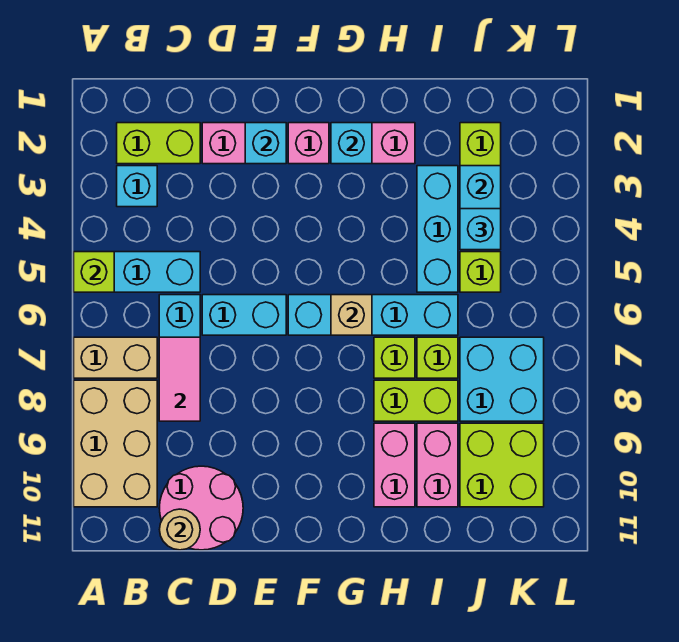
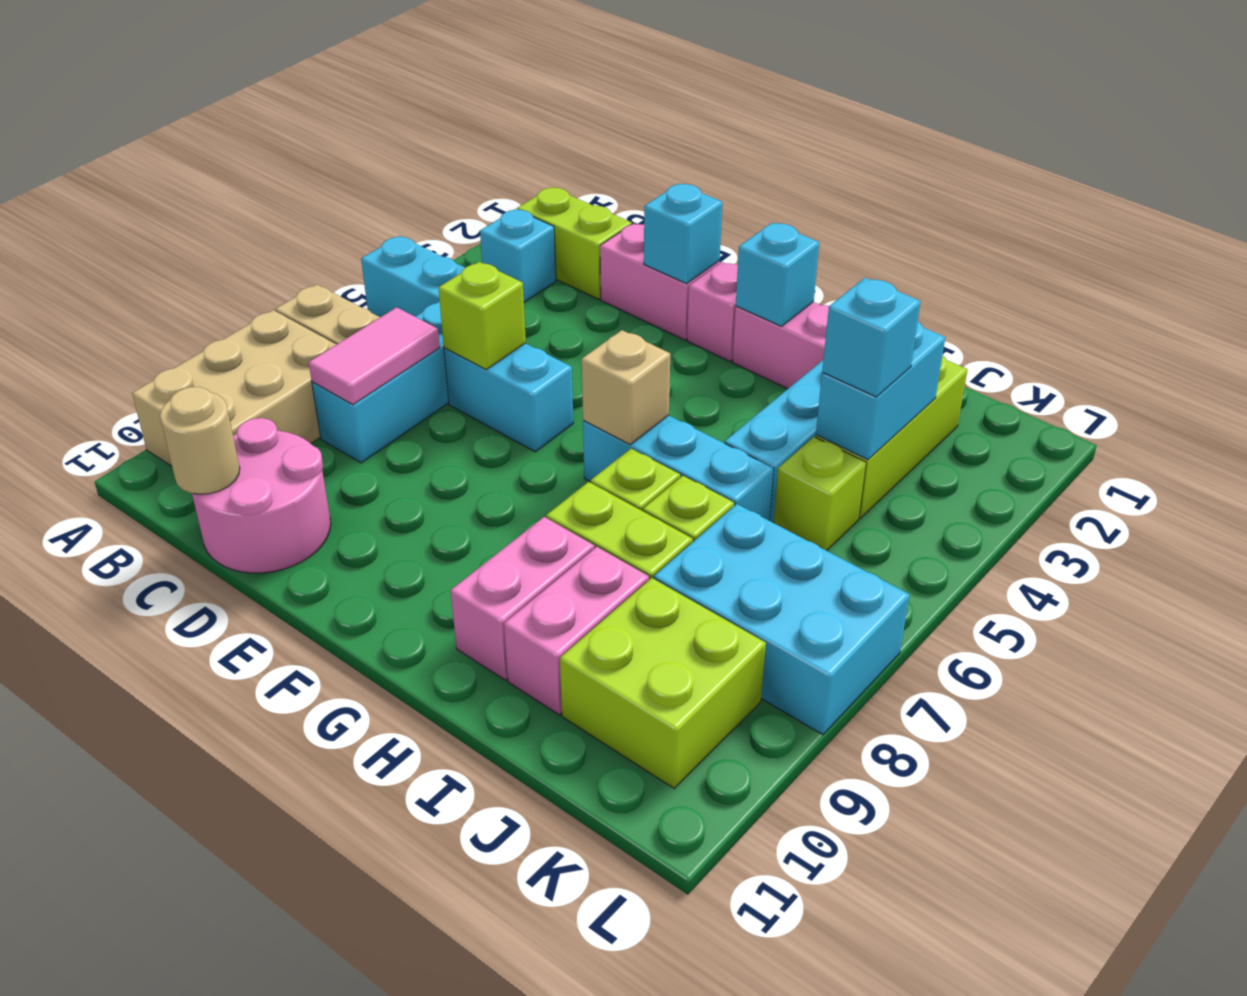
lime brick A5 level 2 -> lime brick D6 level 2
cyan brick F6:I6 level 1 -> cyan brick G6:I6 level 1
cyan brick J7:K8 level 1 -> cyan brick J7:L8 level 1

